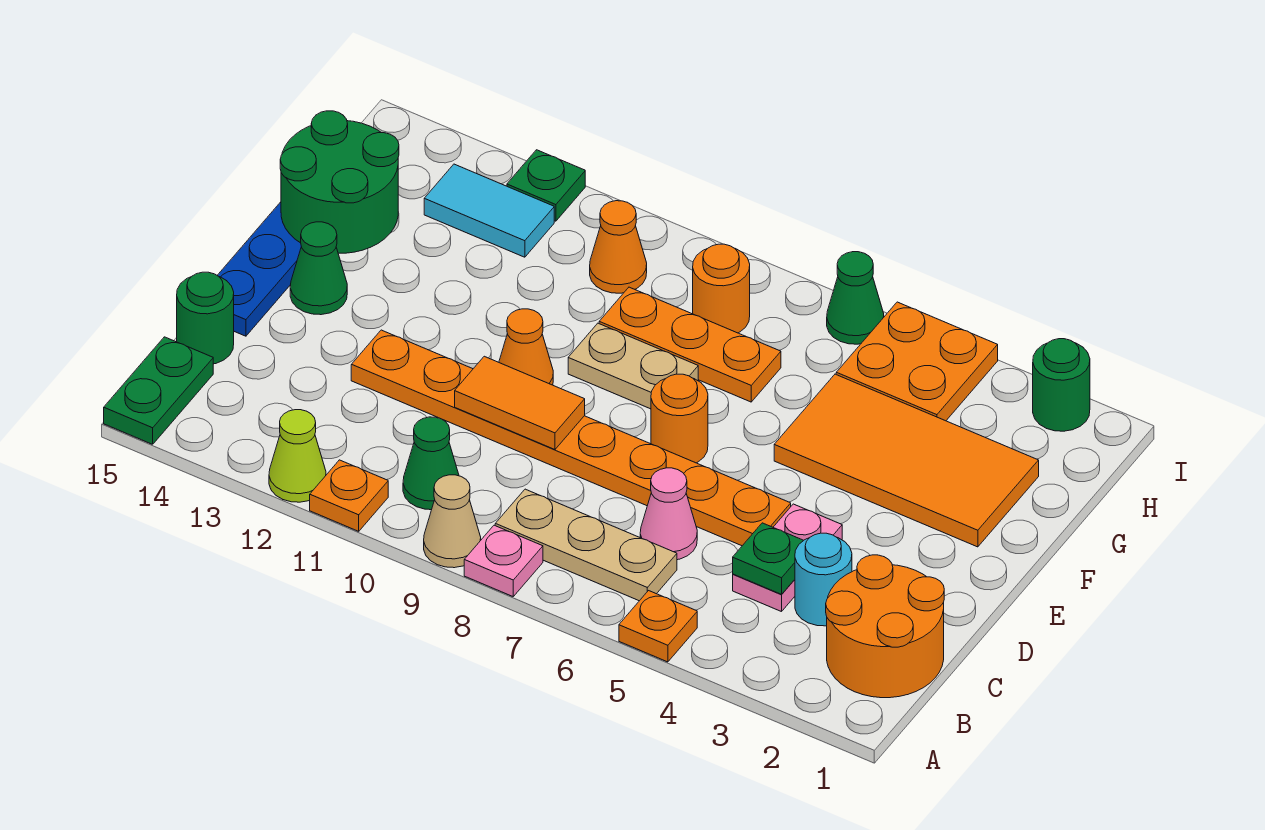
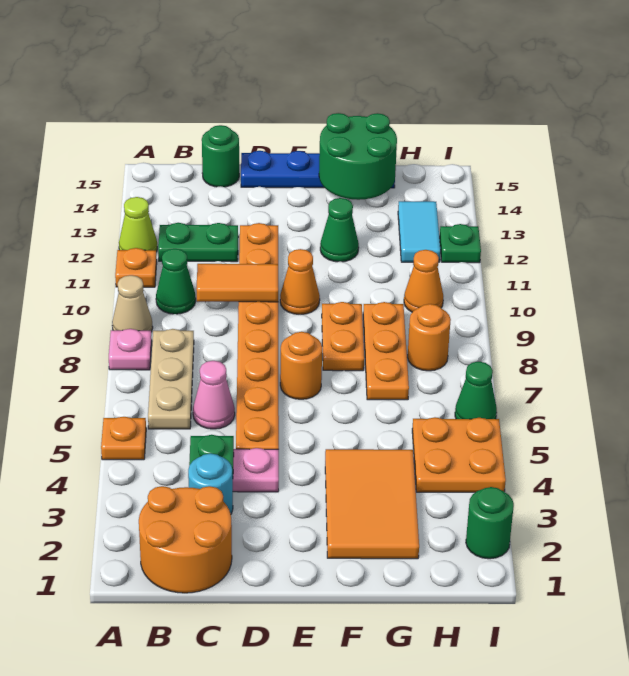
green plate A15:B15 level 1 -> green plate B12:C12 level 1
orange tile D9:D10 level 2 -> orange tile C10:D10 level 2
green cone E14 level 1 -> green cone F12 level 1
orange tile F2:G5 level 1 -> orange tile F2:G4 level 1
tan plate F8:F9 level 1 -> orange plate F8:F9 level 1

